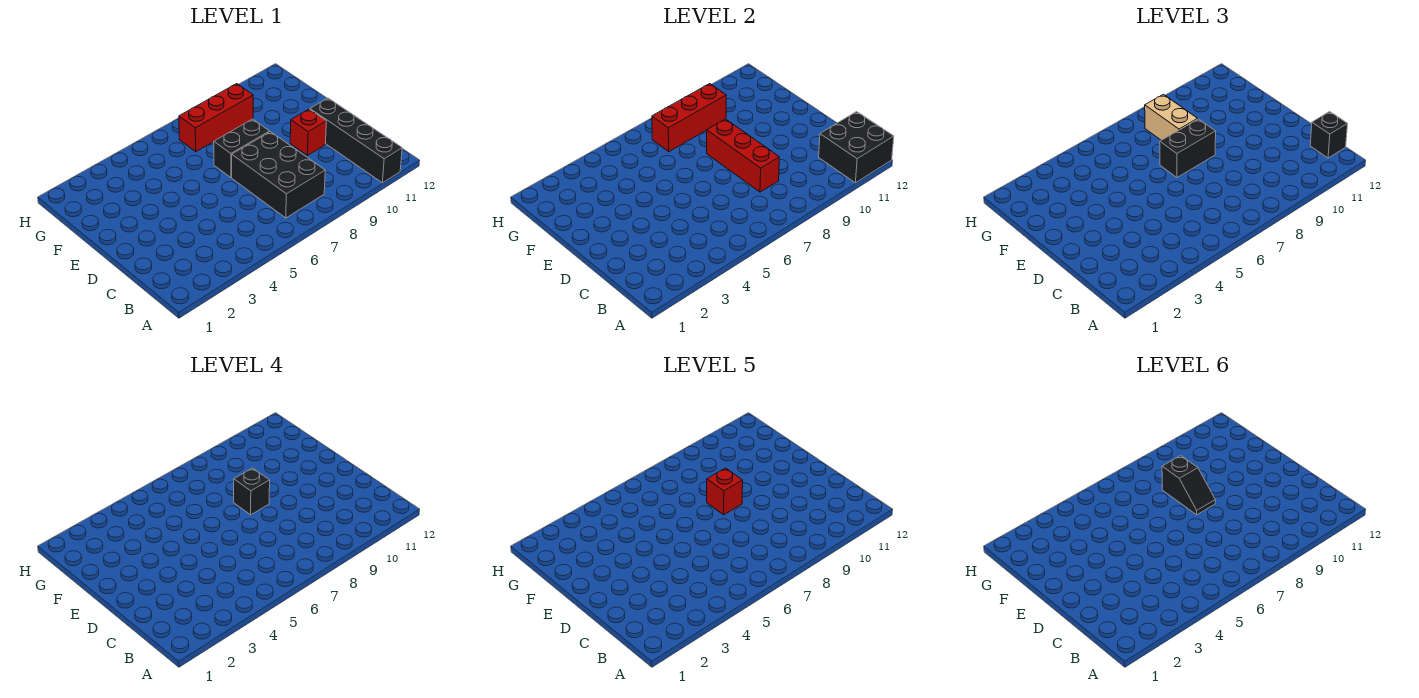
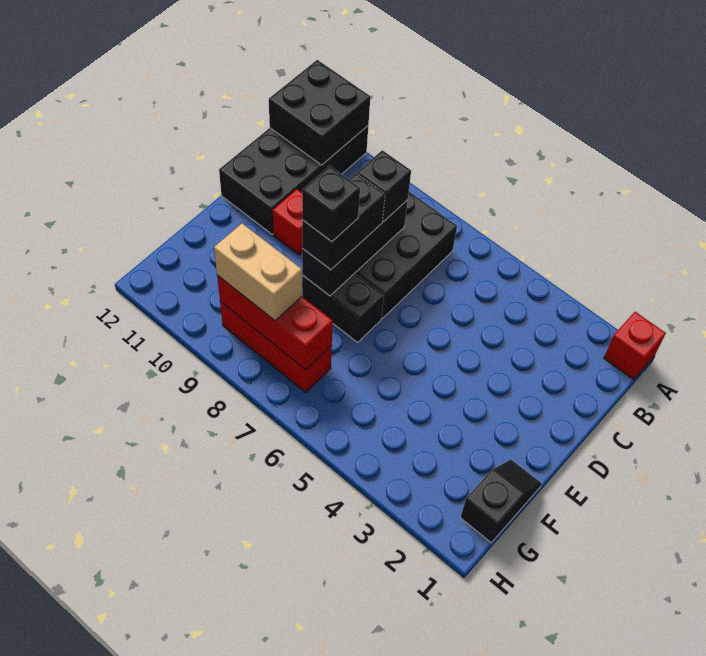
black brick A11:D11 level 1 -> black brick A11:D12 level 1
black brick B12 level 3 -> black brick C8 level 3
red brick C8:E8 level 2 -> black brick C8:E8 level 2
black brick E7:E8 level 3 -> black brick D8:E8 level 3
red brick E8 level 5 -> red brick A1 level 1
black slope E8:F8 level 6 top F -> black slope F1:G1 level 1 top G
tan brick F8:G8 level 3 -> tan brick G8:G9 level 3

